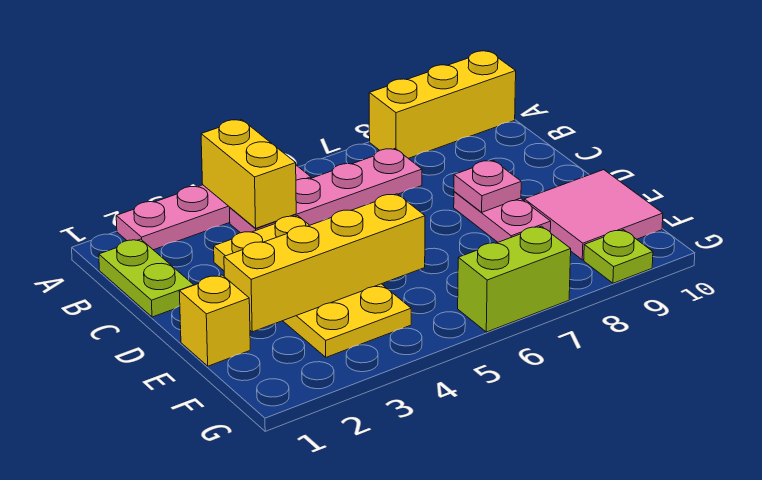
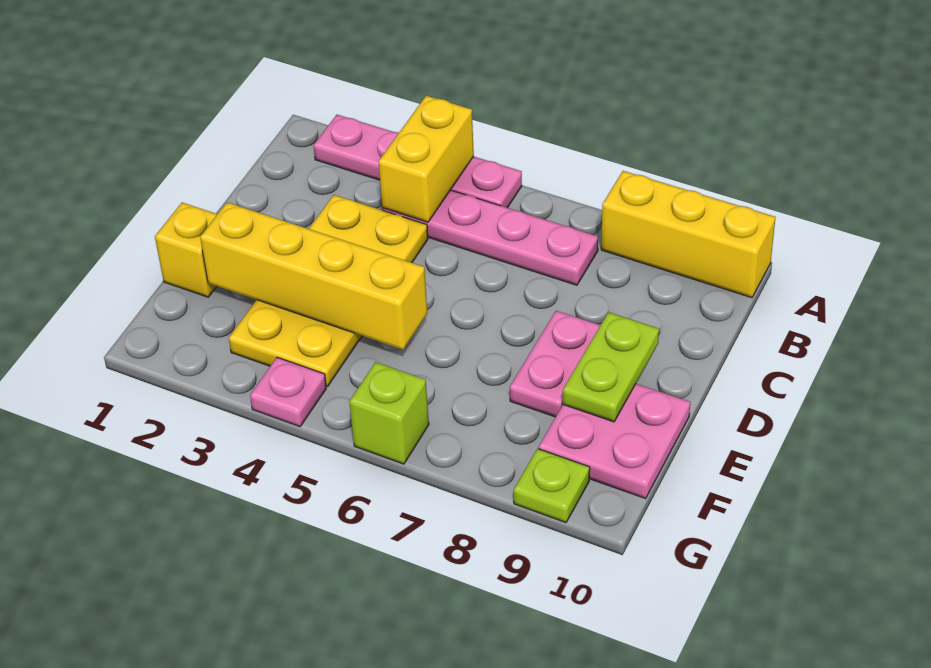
lime plate B1:C1 level 1 -> lime plate D9:E9 level 2
pink plate D8 level 2 -> pink plate G4 level 1
pink tile E9:F10 level 1 -> pink plate E9:F10 level 1
lime brick G6:G7 level 1 -> lime brick G6 level 1

